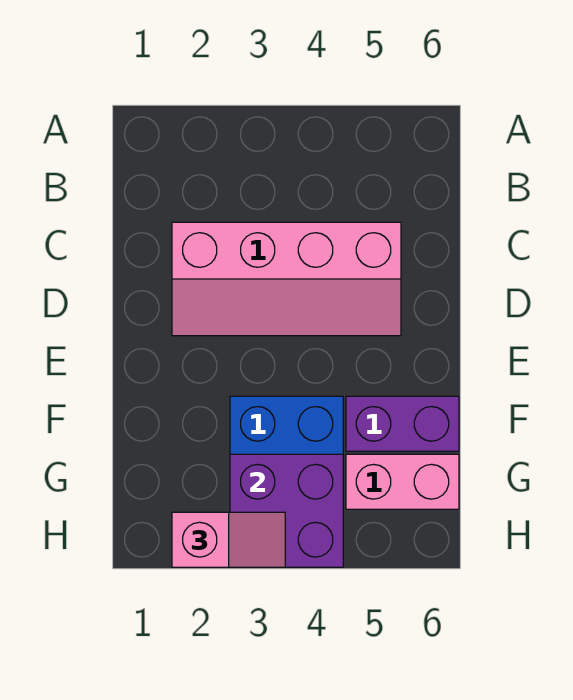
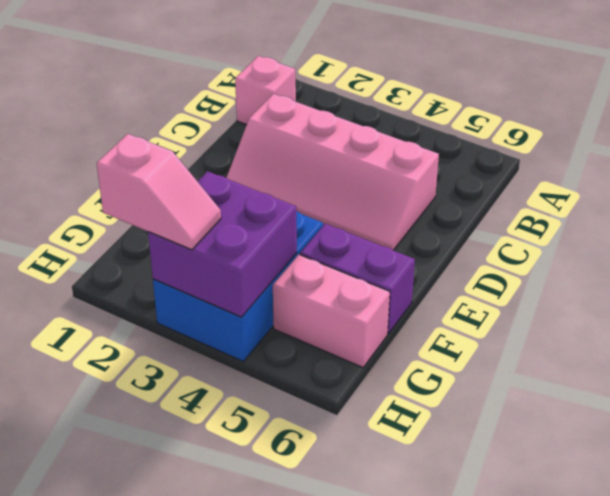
none -> pink brick B1 level 1

